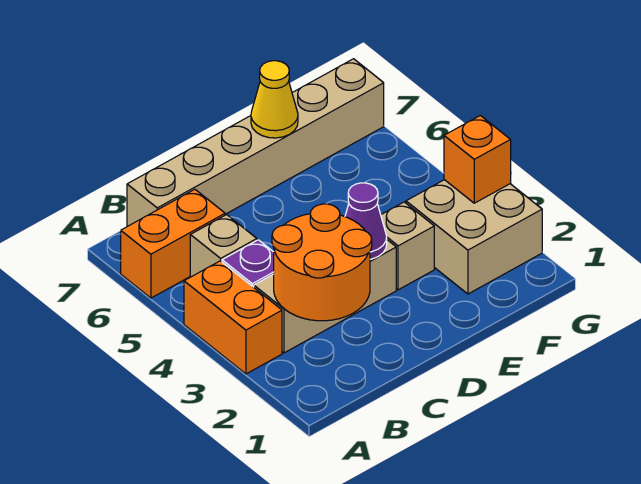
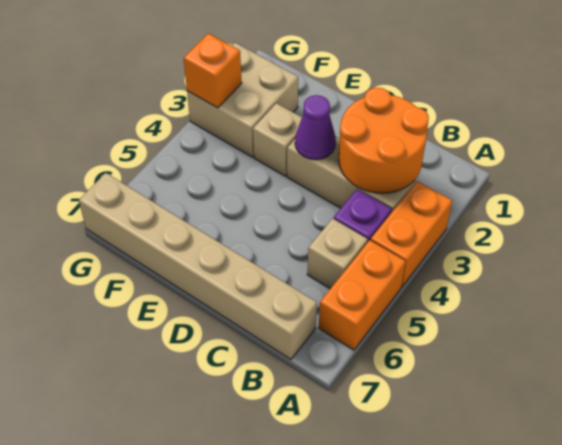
orange brick A6:B6 level 1 -> orange brick A5:A6 level 1
yellow cone E7 level 2 -> none

